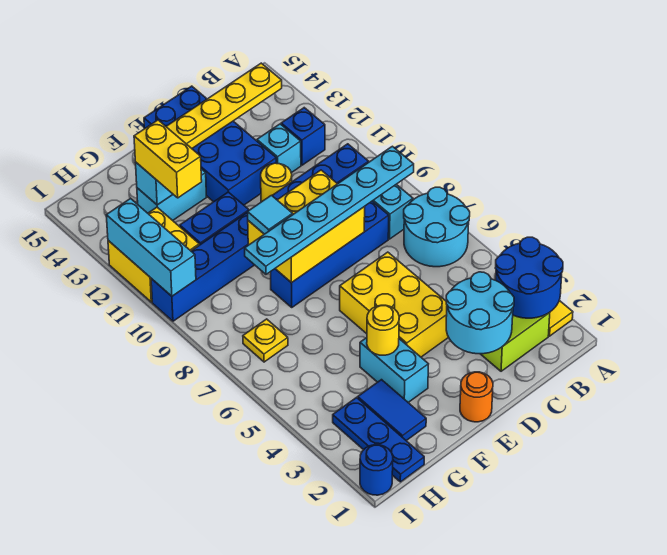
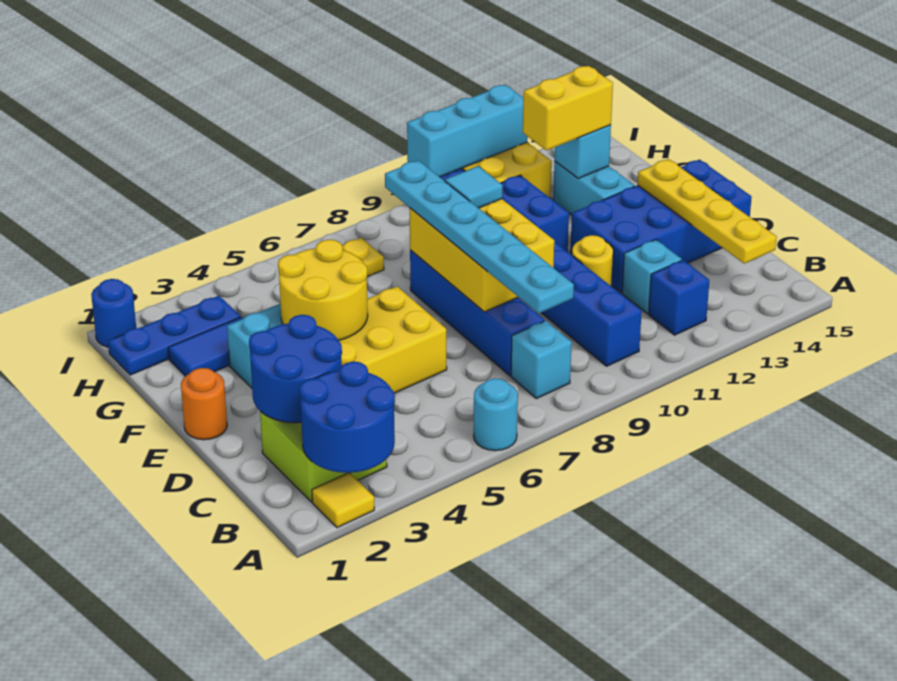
cyan round brick A6:B7 level 1 -> cyan round brick A6 level 1
cyan round brick C2:D3 level 2 -> blue round brick C2:D3 level 2
yellow round brick F4 level 2 -> yellow round brick E4:F5 level 2

